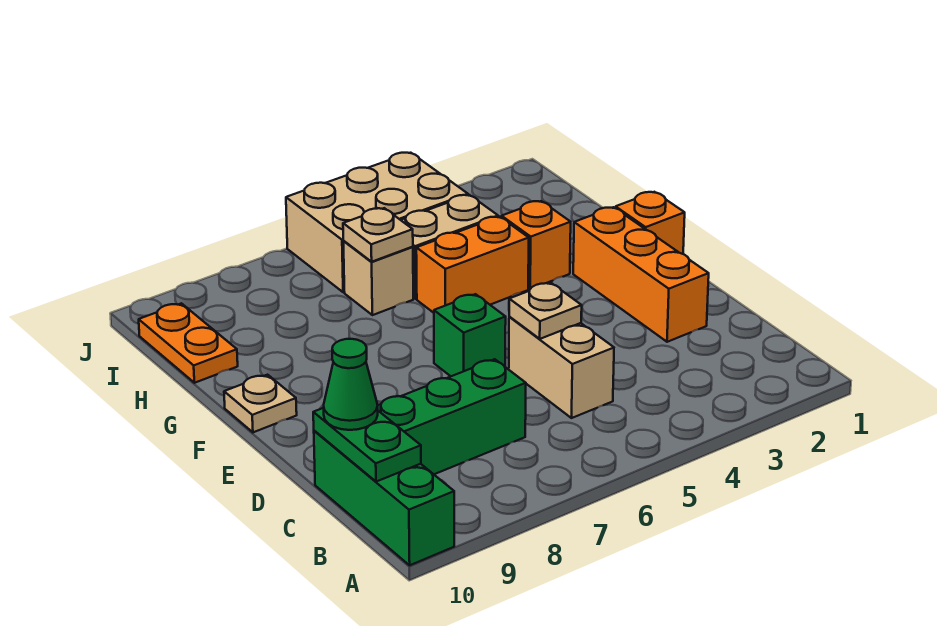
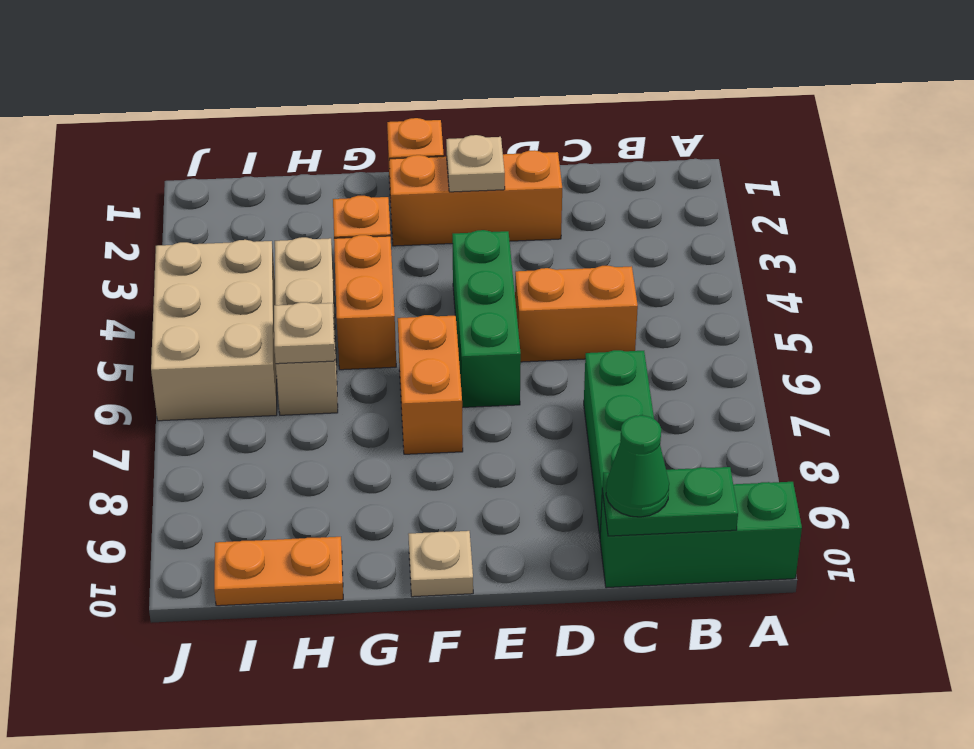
tan brick C5:D5 level 1 -> orange brick C5:D5 level 1
tan plate D5 level 2 -> tan plate E2 level 2
green brick E6 level 1 -> green brick E4:E6 level 1
none -> orange brick F6:F7 level 1

